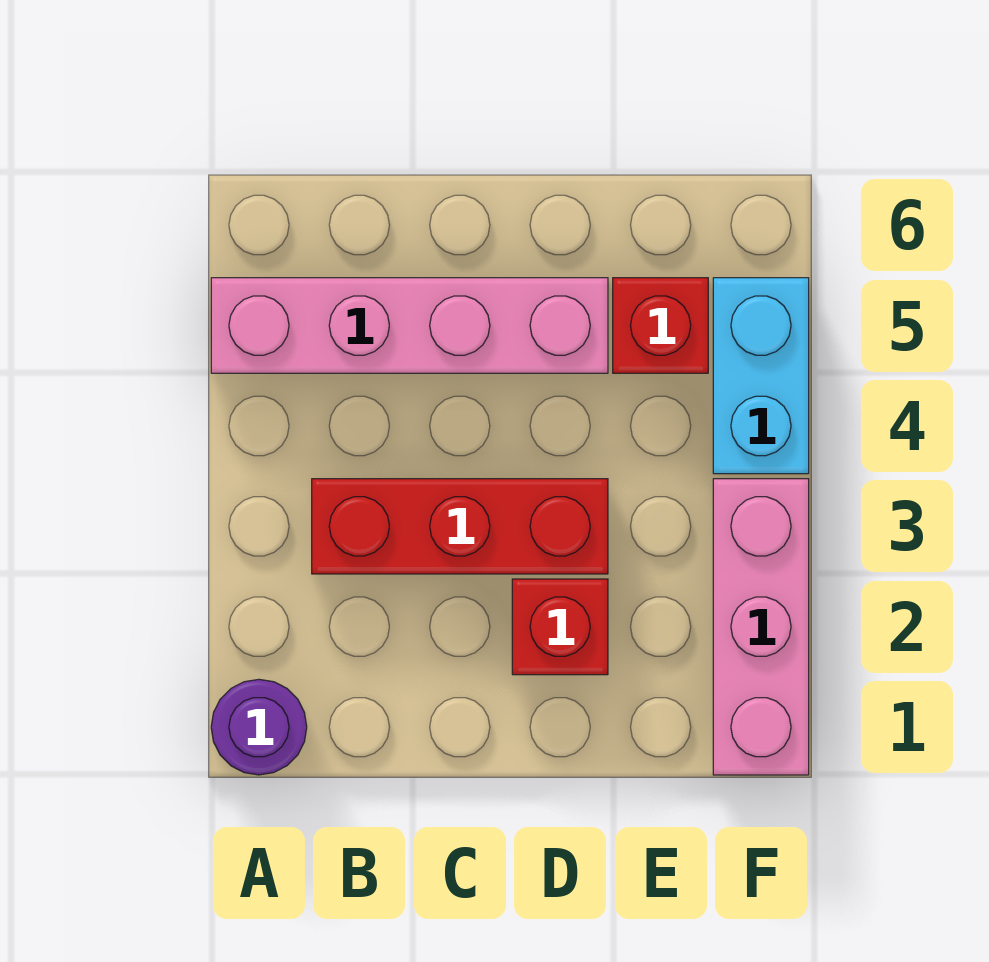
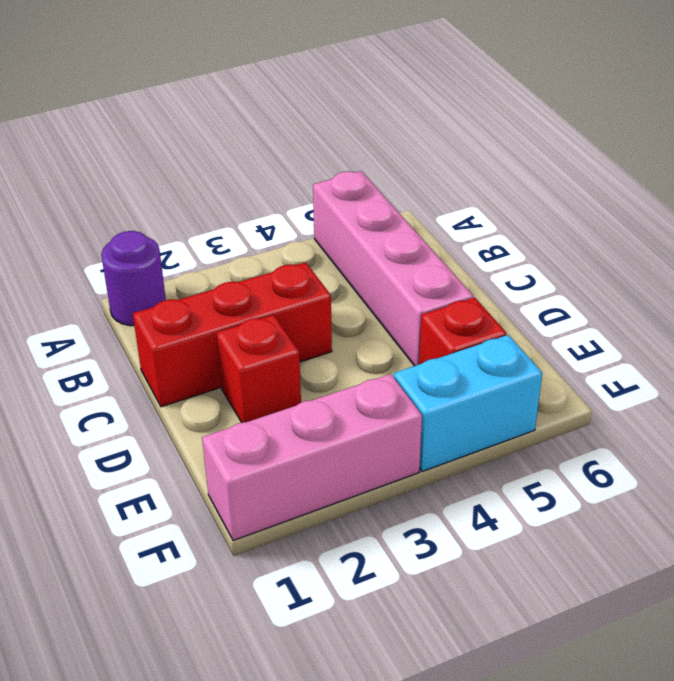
red brick B3:D3 level 1 -> red brick C1:C3 level 1

